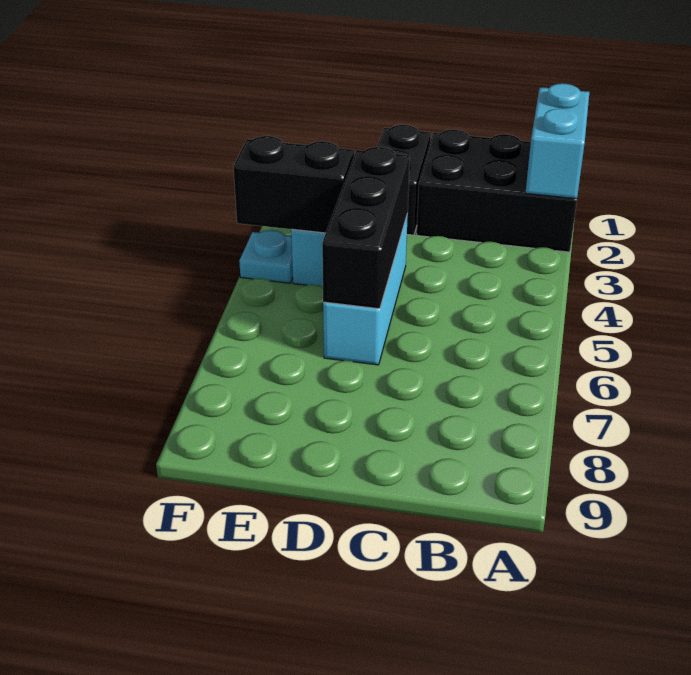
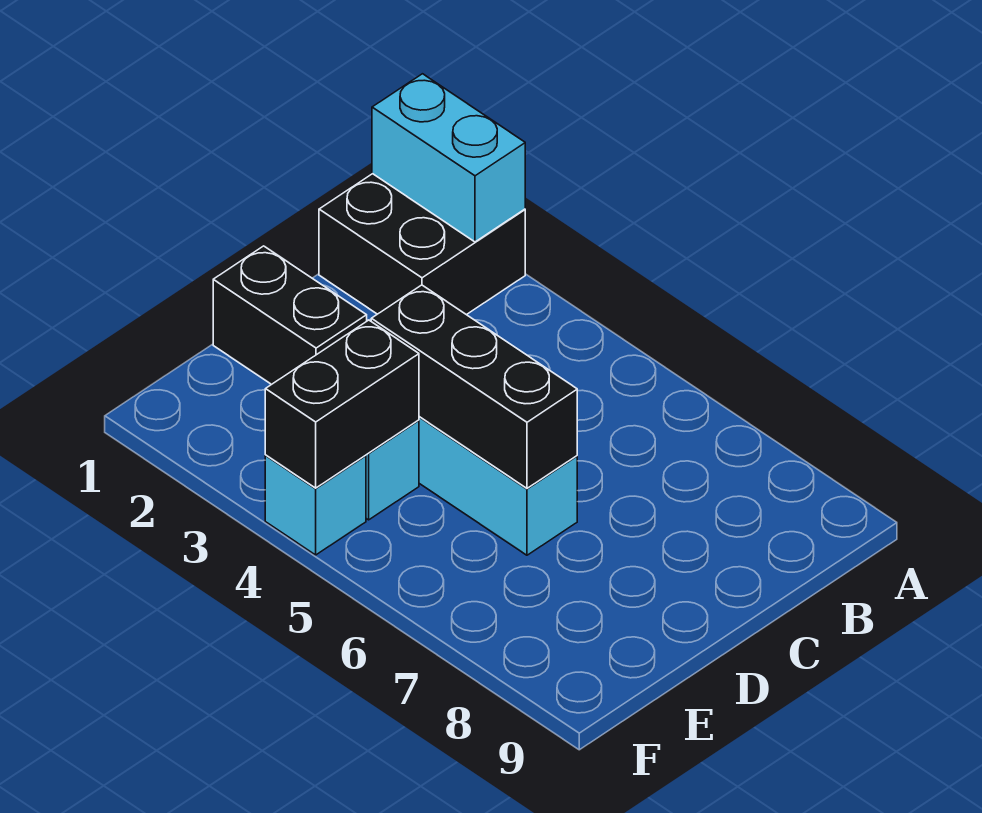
black brick A1:C2 level 1 -> black brick A1:B2 level 1
cyan plate F4 level 1 -> cyan brick F4 level 1

